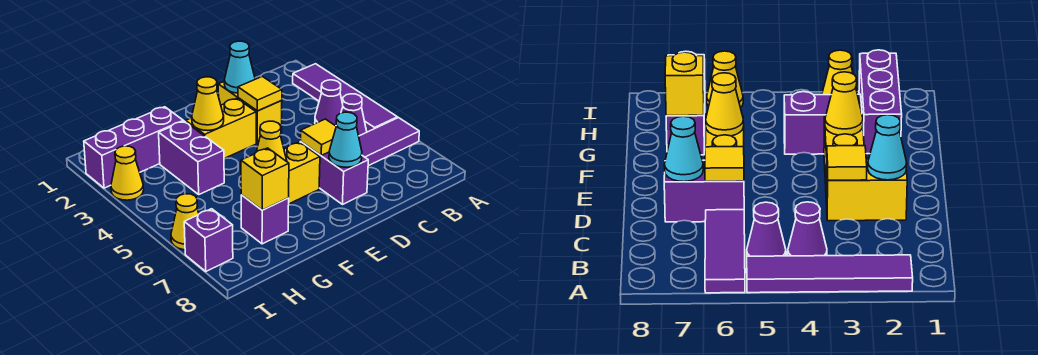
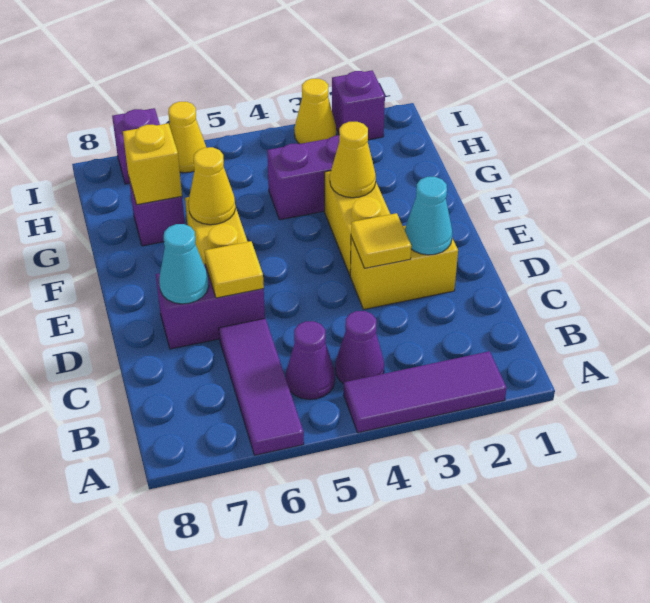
purple tile A2:A5 level 1 -> purple tile A2:A4 level 1
purple brick G2:I2 level 1 -> purple brick I2 level 1

